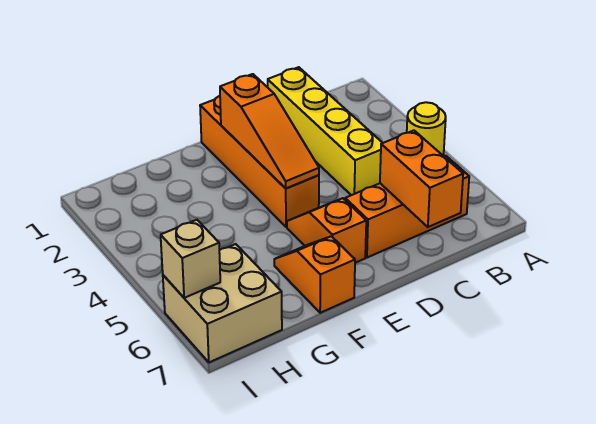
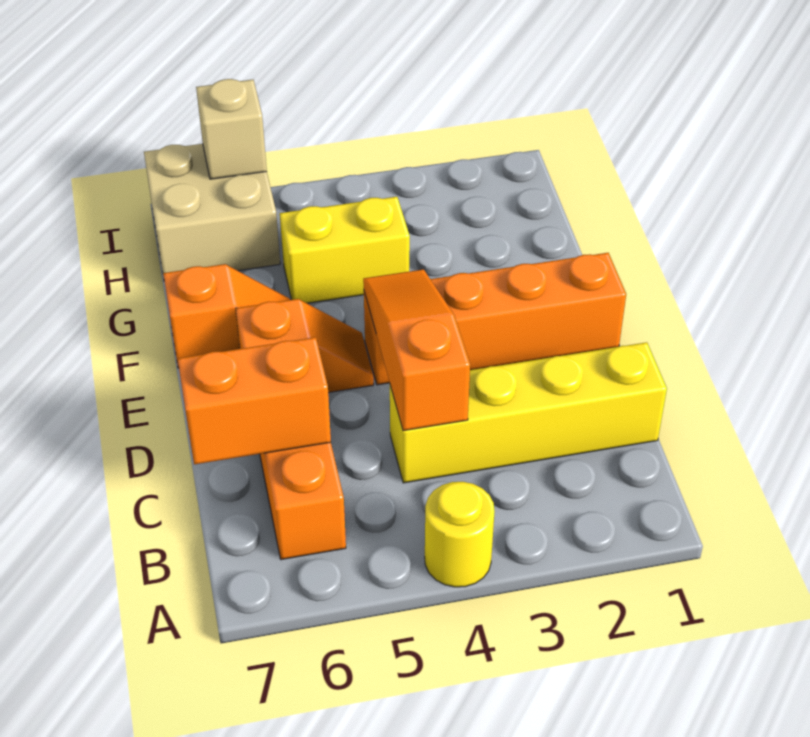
orange slope E2:E4 level 2 top 2 -> orange slope C4:E4 level 2 top C
none -> yellow brick G4:G5 level 1

